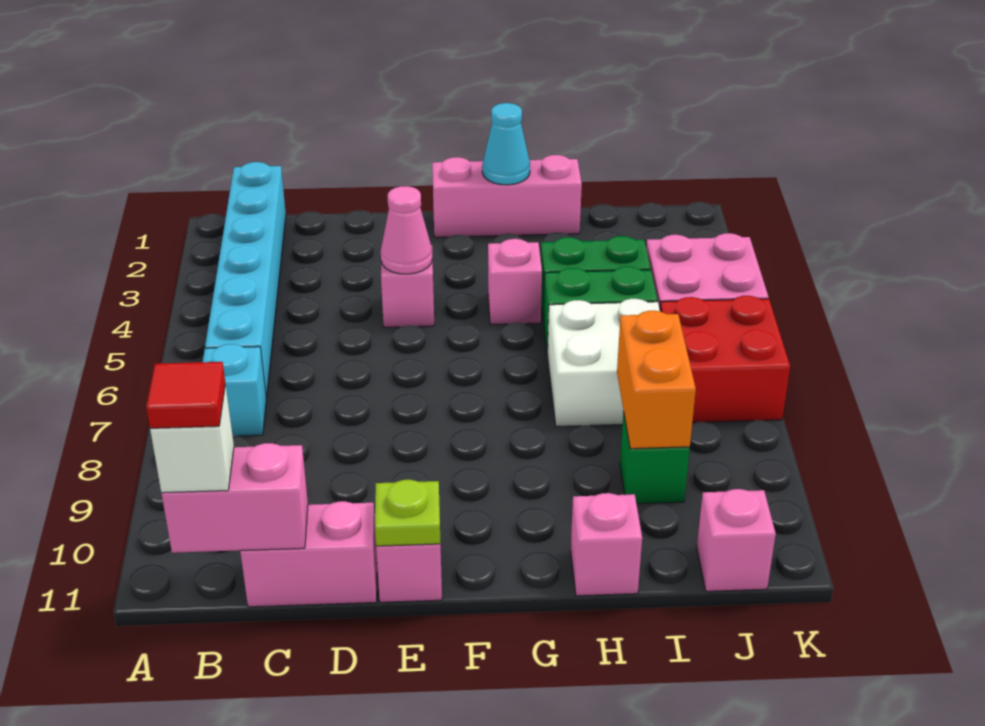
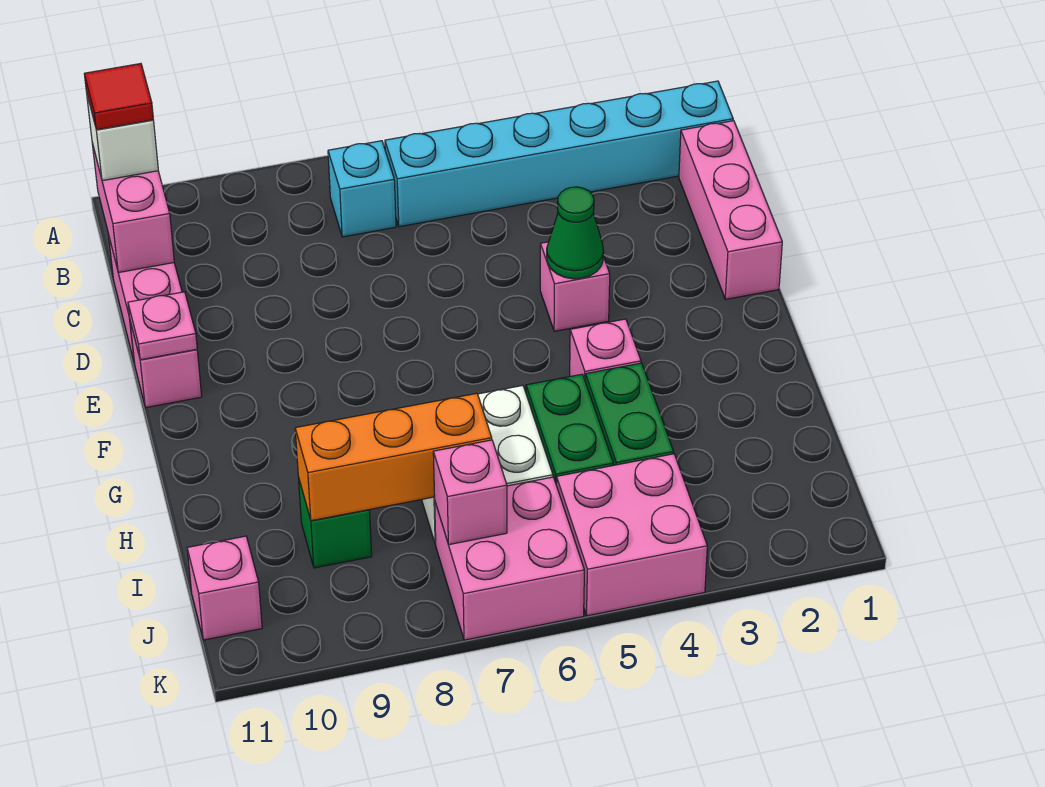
pink cone E4 level 2 -> green cone E4 level 2
lime plate E11 level 2 -> pink plate E11 level 2
pink brick F1:H1 level 1 -> pink brick C1:E1 level 1
cyan cone G1 level 2 -> none
pink brick H11 level 1 -> pink brick J7 level 2
orange brick I8:I9 level 2 -> orange brick I7:I9 level 2
red brick J6:K7 level 1 -> pink brick J6:K7 level 1

